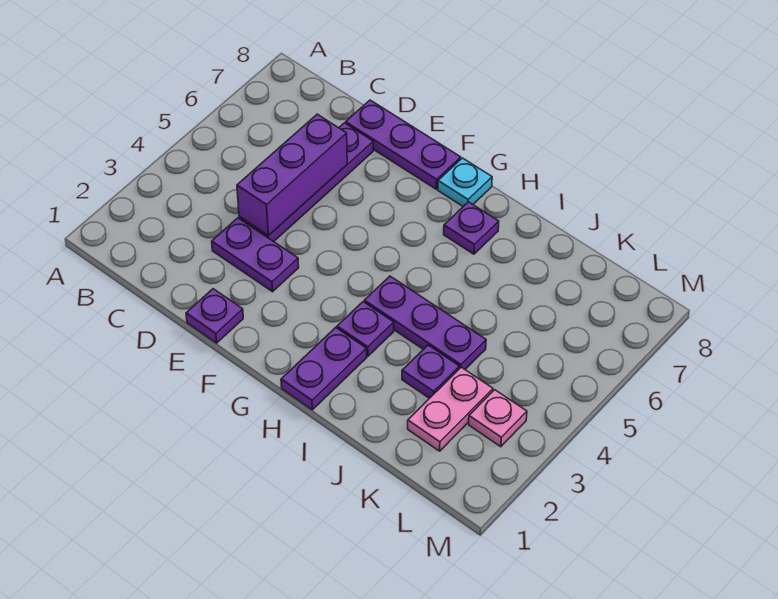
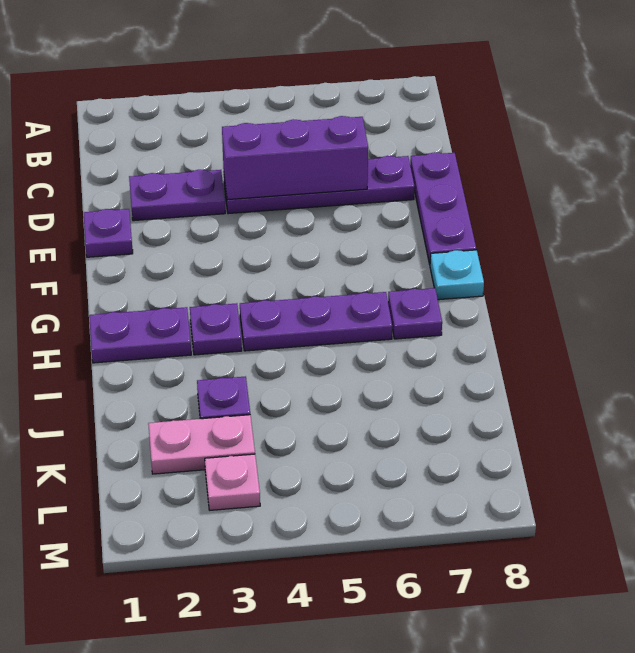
purple plate D3:E3 level 1 -> purple plate D2:D3 level 1
purple plate H4:J4 level 1 -> purple plate H4:H6 level 1

